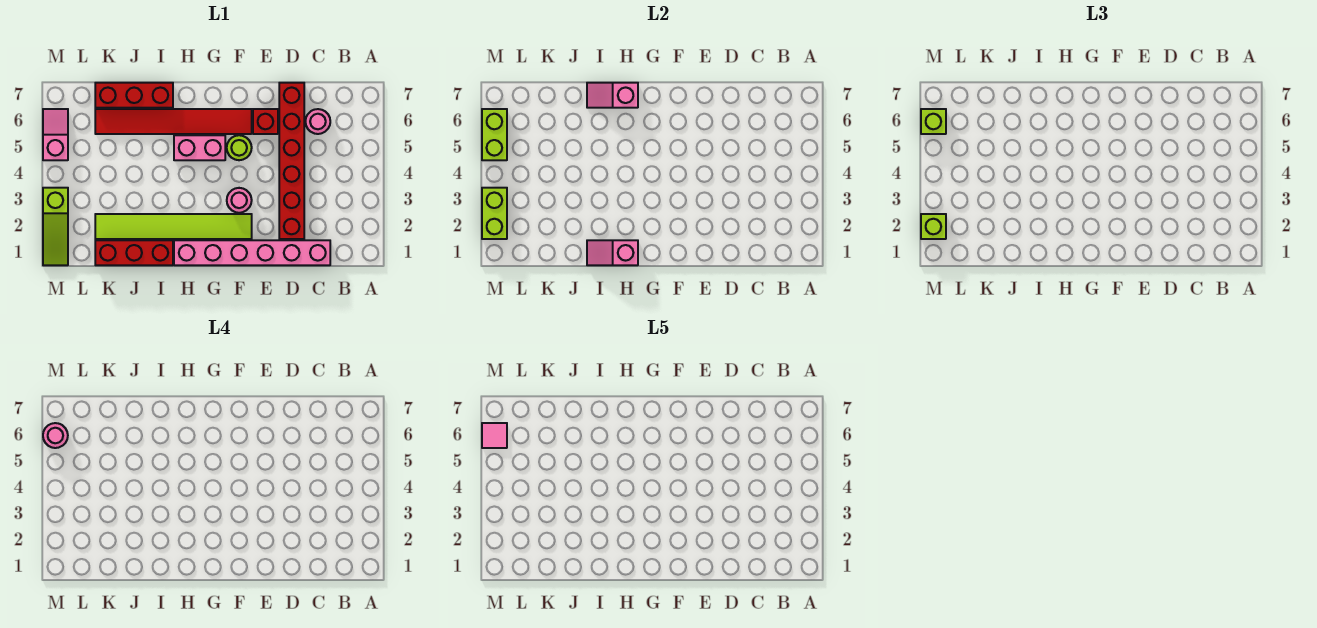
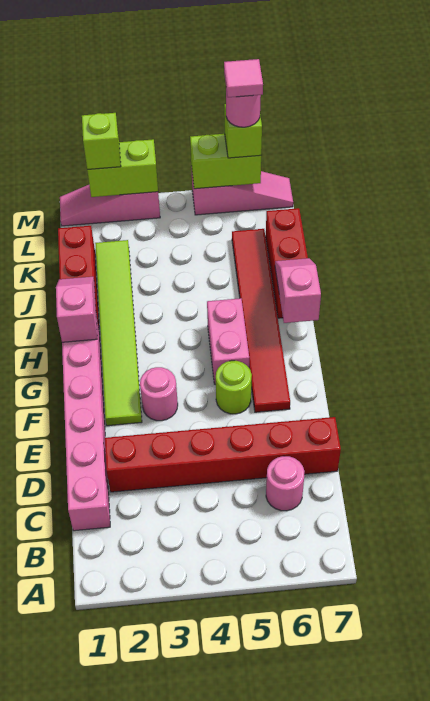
red brick E6 level 1 -> none
lime slope M1:M3 level 1 top 3 -> pink slope M1:M3 level 1 top 3
pink slope M5:M6 level 1 top 5 -> pink slope M5:M7 level 1 top 5

